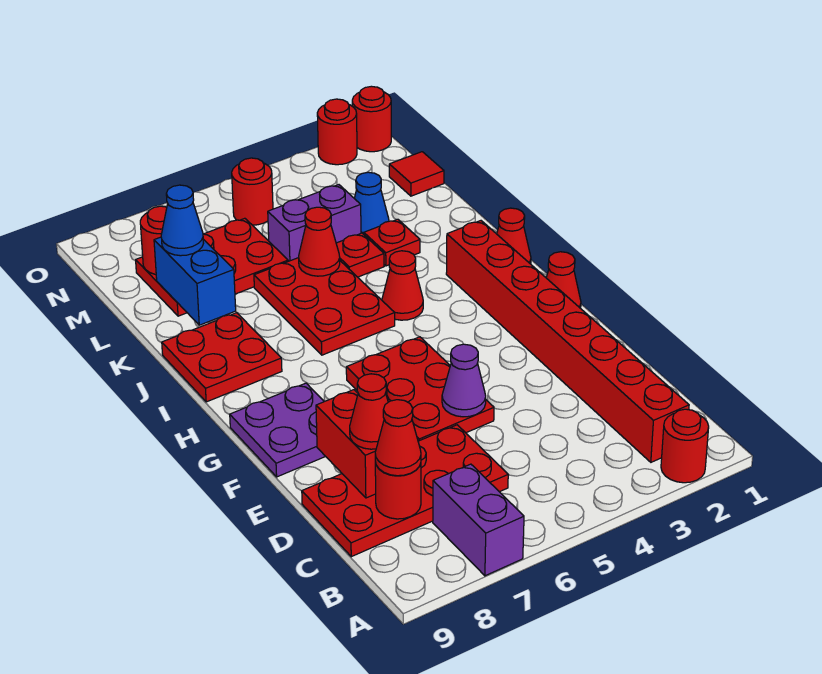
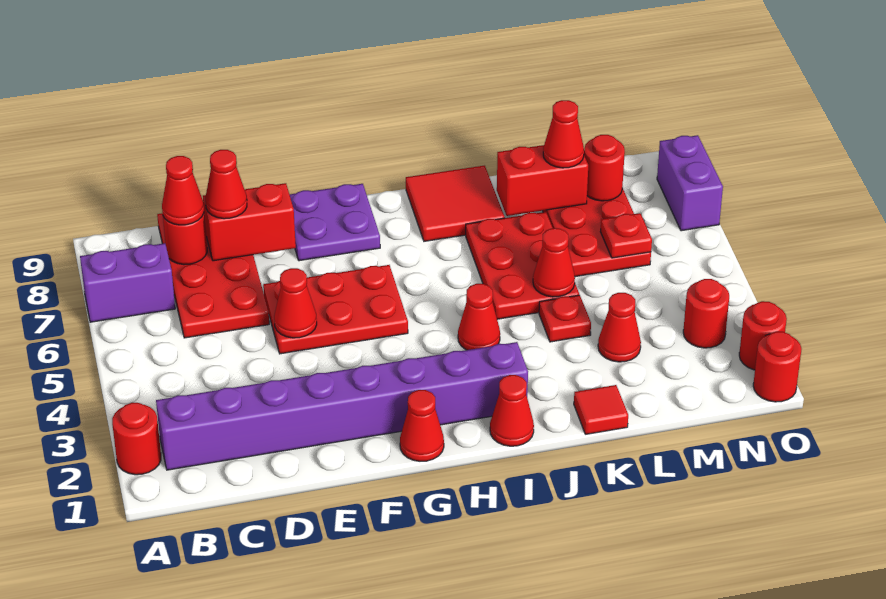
red brick B2:I2 level 1 -> purple brick B2:I2 level 1
purple cone E5 level 2 -> red cone E5 level 2
red plate I5:K6 level 1 -> red plate J5:K7 level 1
red plate I8:J9 level 1 -> red tile I8:J9 level 1
red plate K3 level 1 -> red plate M6 level 2
blue brick K8:L8 level 2 -> red brick K8:L8 level 2
blue cone L3 level 1 -> red cone L3 level 1
purple brick L4:L5 level 1 -> purple brick O7:O8 level 1
blue cone L8 level 3 -> red cone L8 level 3
red tile M1 level 1 -> red tile K1 level 1
red round brick N5 level 1 -> red round brick N3 level 1

